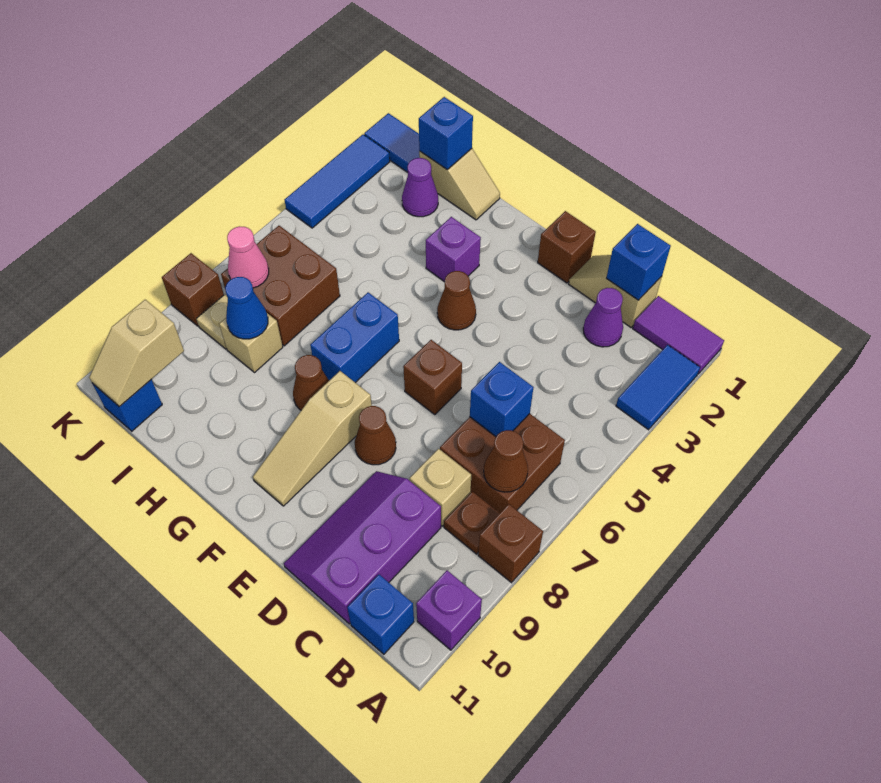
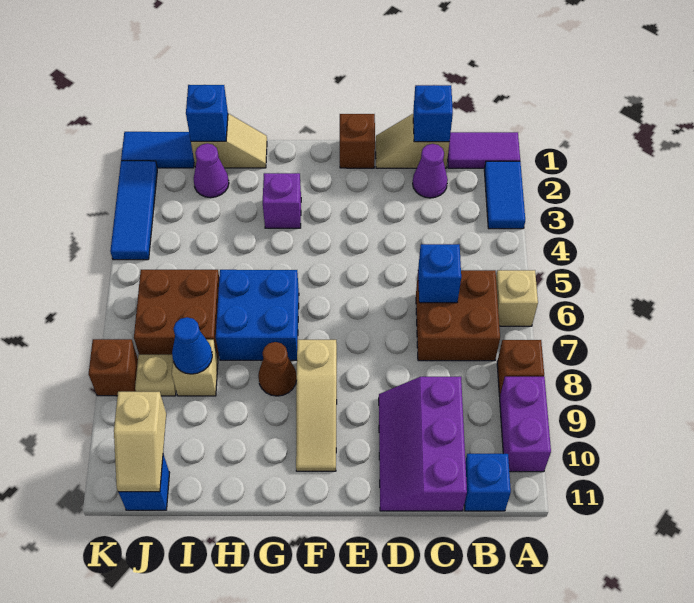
purple brick A10 level 1 -> purple brick A9:A10 level 1
brown cone B7 level 2 -> none
brown plate B8 level 1 -> none
tan brick C8 level 1 -> tan brick A6 level 1
brown brick E6 level 1 -> none
brown cone E8 level 1 -> none
brown cone F4 level 1 -> none
blue brick G6:G7 level 1 -> blue brick G6:H7 level 1
pink cone J7 level 2 -> none

